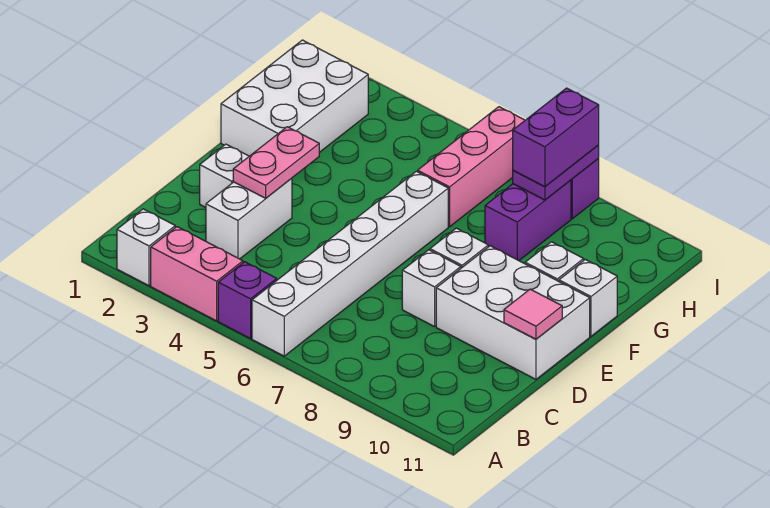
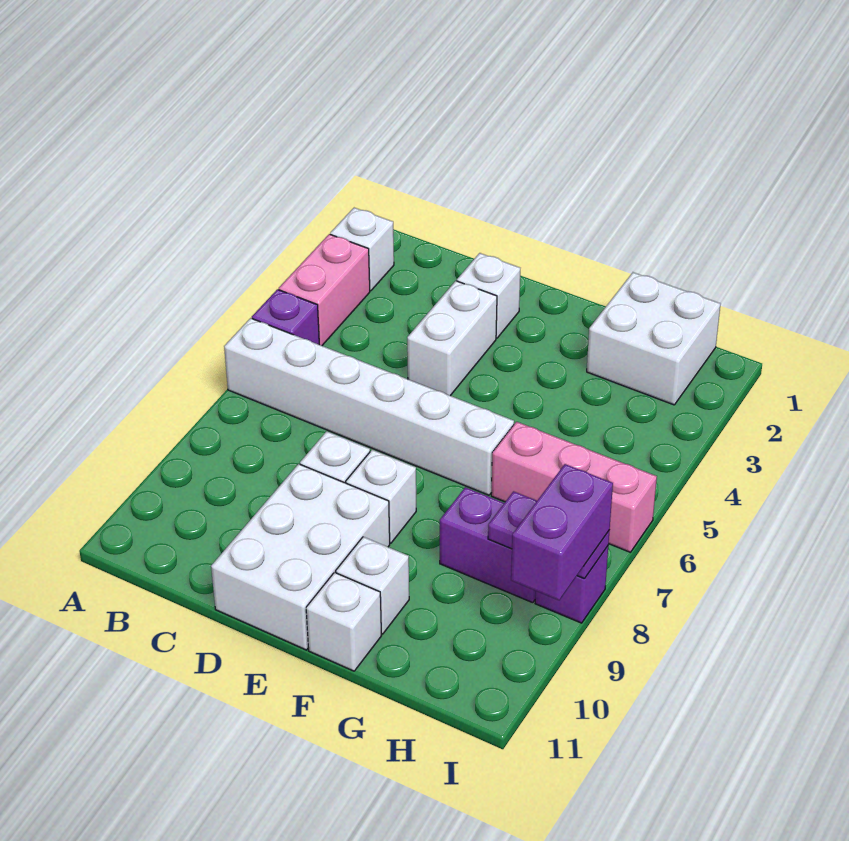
white brick C3:D3 level 1 -> white brick D3:D4 level 1
pink plate D3:E3 level 2 -> none
pink tile D11 level 2 -> none
white brick F1:H2 level 1 -> white brick G1:H2 level 1
purple brick H8:I8 level 3 -> purple brick I8:I9 level 3

